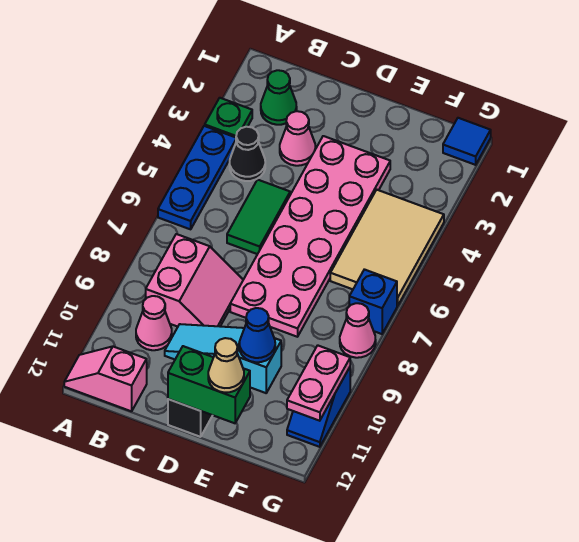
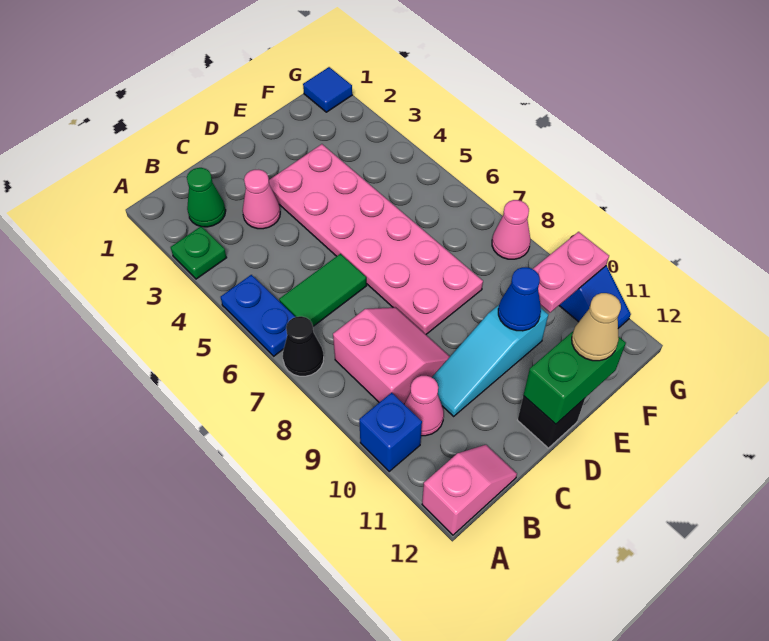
blue plate A4:A6 level 1 -> blue plate A5:A6 level 1
pink slope A12:B12 level 1 top B -> pink slope A12:B12 level 1 top A
black cone B4 level 1 -> black cone A7 level 1
green tile C5:C6 level 1 -> green tile B6:C6 level 1
tan tile F4:G6 level 1 -> none
blue brick G7 level 1 -> blue brick A10 level 1
pink plate G10:G11 level 2 -> pink plate F10:G10 level 2

